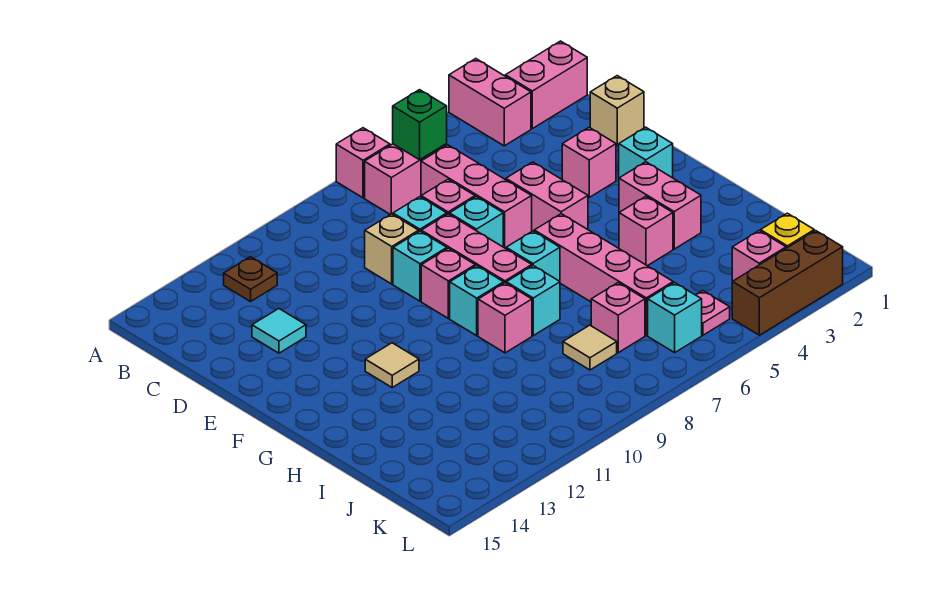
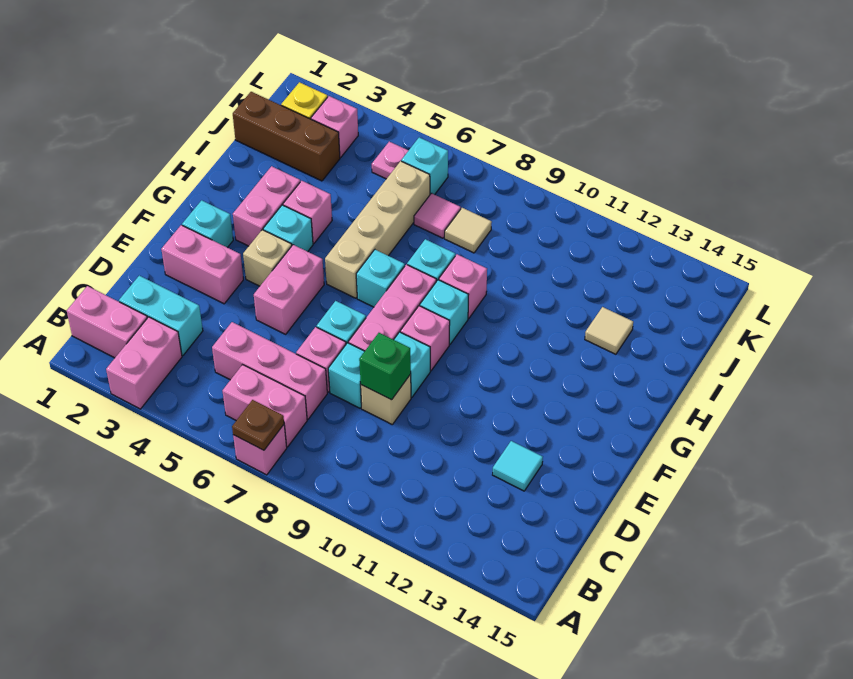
green brick B6 level 2 -> green brick D9 level 2
brown plate B12 level 1 -> brown plate A7 level 2
none -> cyan brick C2:C3 level 1
pink brick C6:E6 level 1 -> pink brick C5:C7 level 1
tan brick D1 level 1 -> tan brick F4 level 1
pink brick E3 level 1 -> pink brick E2:E3 level 1
none -> cyan brick G4 level 1
pink brick G6:J6 level 1 -> tan brick G6:J6 level 1
tan tile G12 level 1 -> tan tile I13 level 1
pink brick J7 level 1 -> pink tile J7 level 1
brown brick L2:L4 level 1 -> brown brick J1:J3 level 1

